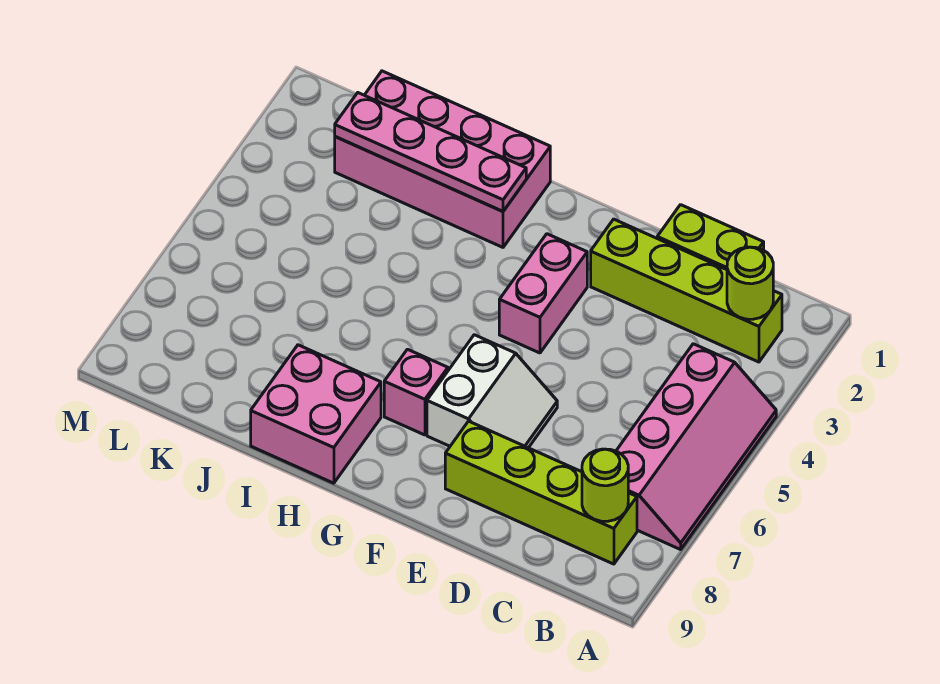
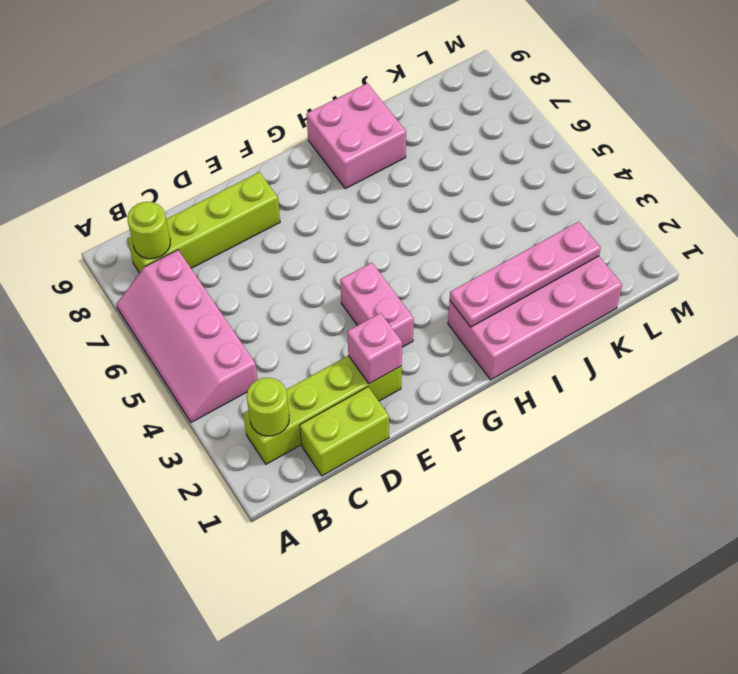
white slope E6:F7 level 1 top F -> none
pink brick G7 level 1 -> pink brick E2 level 2

